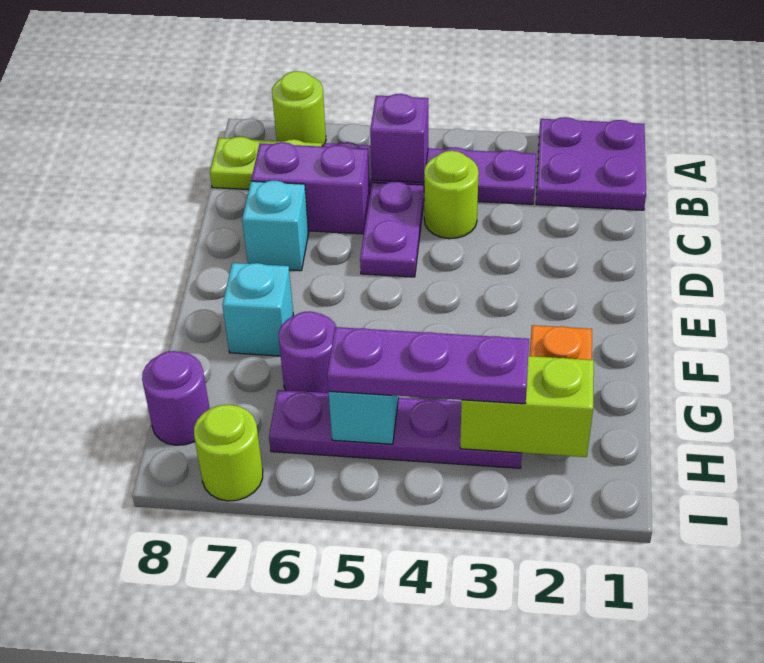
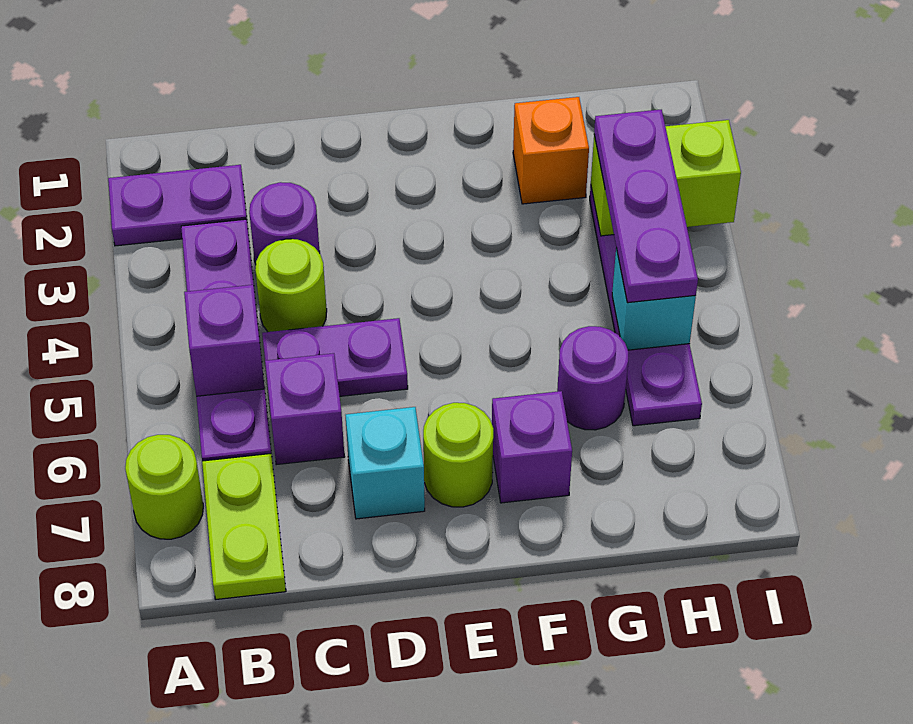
purple plate A1:B2 level 1 -> purple plate A2:B2 level 1
purple brick C6:C7 level 1 -> purple brick C6 level 1
cyan brick F7 level 1 -> purple brick F7 level 1
lime brick H2:H3 level 2 -> lime brick H3:I3 level 2
purple round brick H8 level 1 -> purple round brick C3 level 1
lime round brick I7 level 1 -> lime round brick E7 level 1

